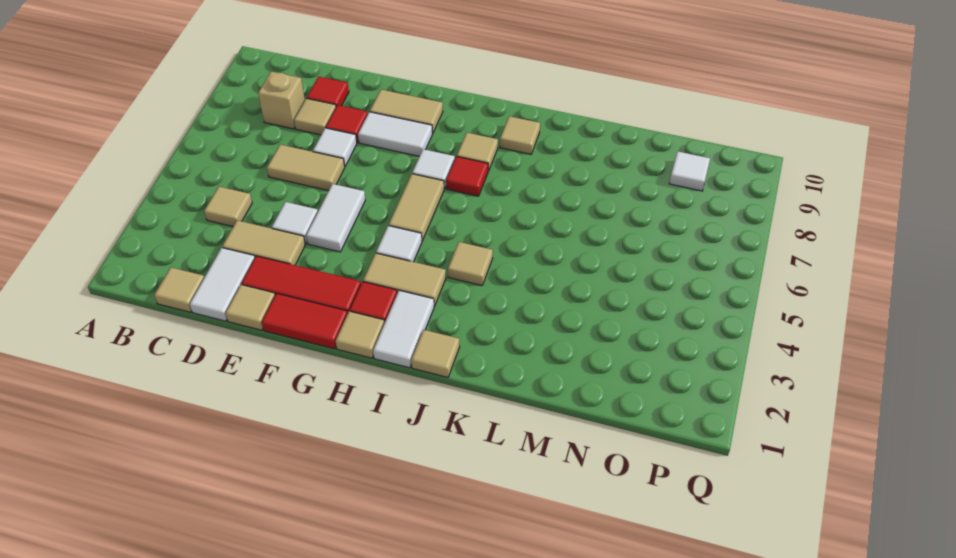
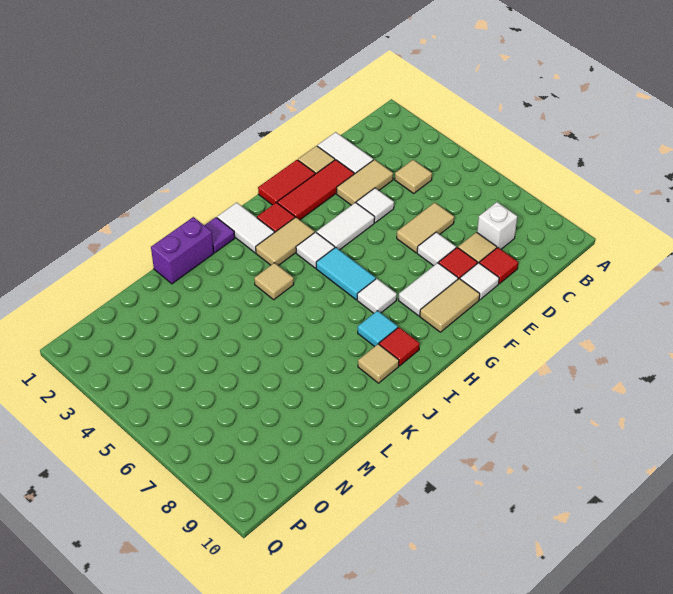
tan tile C1 level 1 -> none
tan brick C8 level 1 -> white brick C8 level 1
white tile F4:F5 level 1 -> white tile F4:G4 level 1
tan tile H1 level 1 -> none
tan tile H5:H6 level 1 -> cyan tile H5:H6 level 1
red tile I7 level 1 -> red tile I9 level 1
tan tile I8 level 1 -> cyan tile I8 level 1
tan tile J1 level 1 -> purple tile J1 level 1
none -> purple brick K1:L1 level 1
white tile O9 level 1 -> white tile E9 level 1

